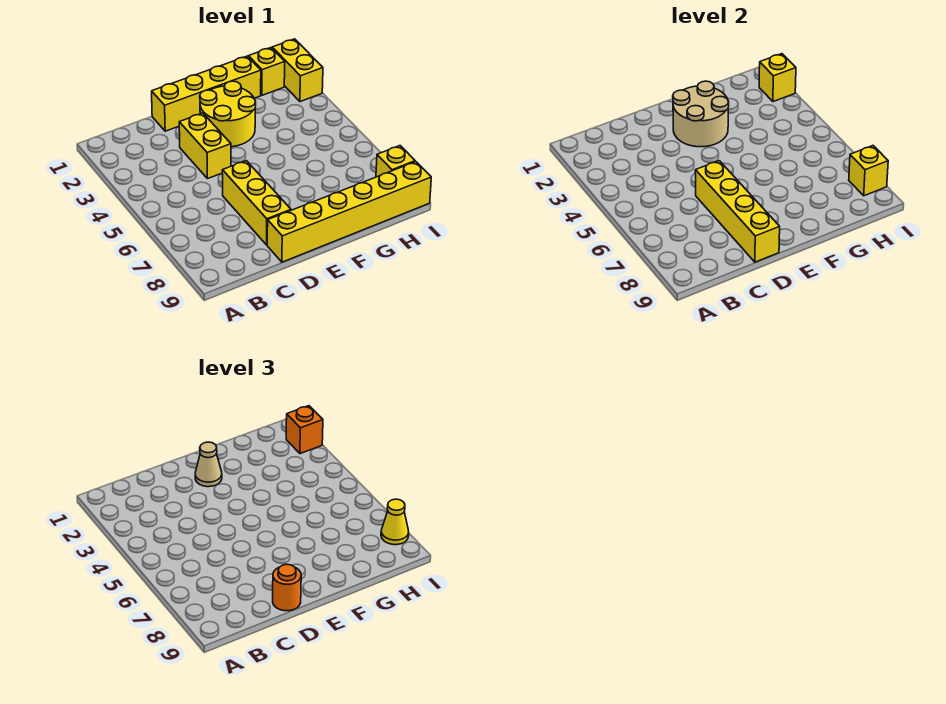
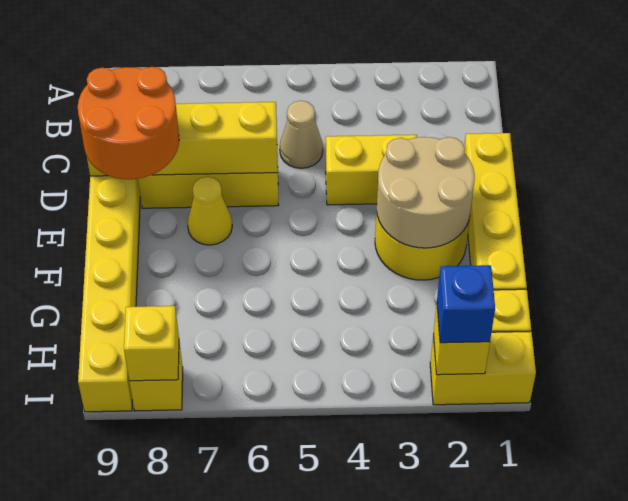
orange round brick D9 level 3 -> orange round brick D8:E9 level 3
tan cone E2 level 3 -> tan cone C5 level 1
orange brick I2 level 3 -> blue brick I2 level 3
yellow cone I8 level 3 -> yellow cone E7 level 1

